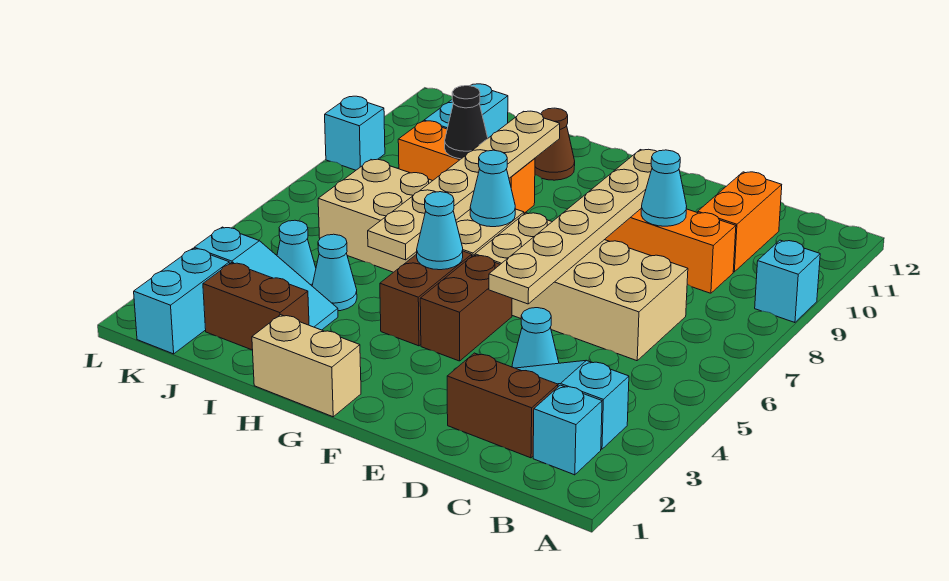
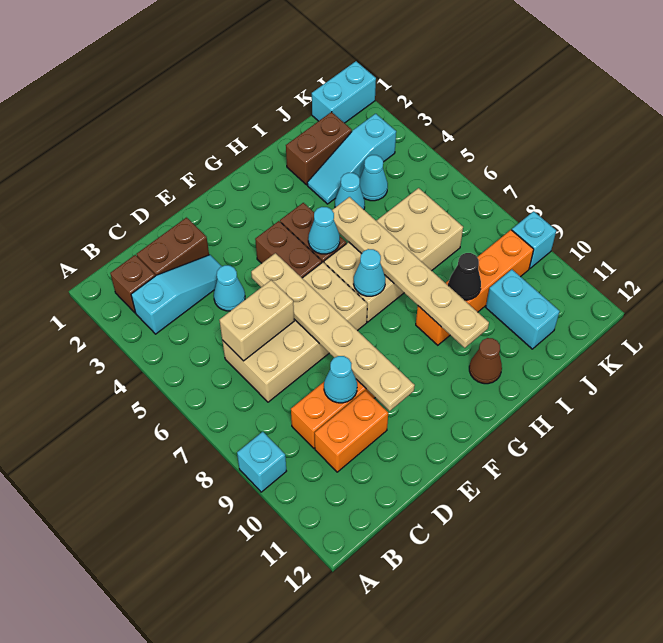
cyan brick B2 level 1 -> brown brick B2 level 1
orange brick C10:C11 level 1 -> orange brick C10:D10 level 1
tan brick G1:H1 level 1 -> tan brick C6:D6 level 2
orange brick H9:J9 level 1 -> orange brick H9:K9 level 1
cyan brick K1:K2 level 1 -> cyan brick K1:L1 level 1

